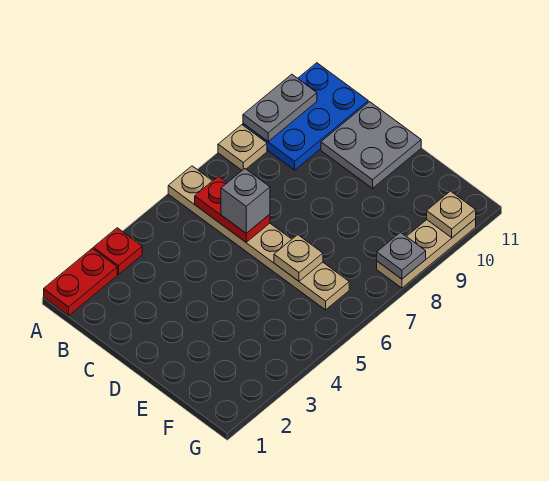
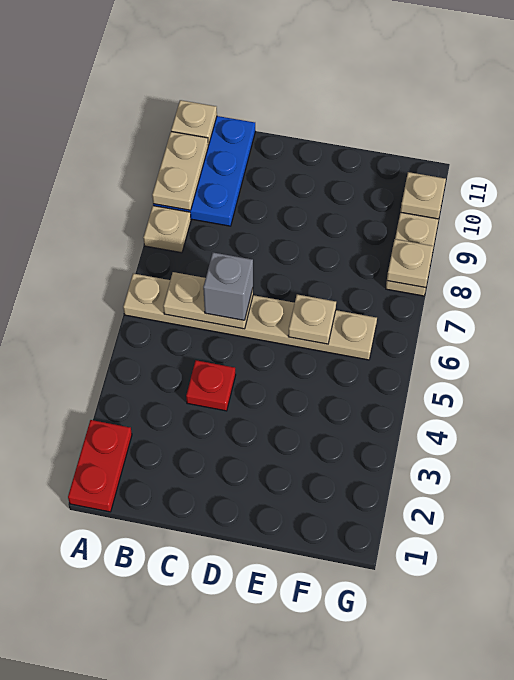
red plate A3 level 1 -> red plate C4 level 1
grey plate A9:A10 level 2 -> tan plate A9:A10 level 2
none -> tan plate A11 level 2
red plate B6:C6 level 2 -> tan plate B6:C6 level 2
grey plate C10:D11 level 1 -> none
grey plate G8 level 2 -> tan plate G8 level 2

